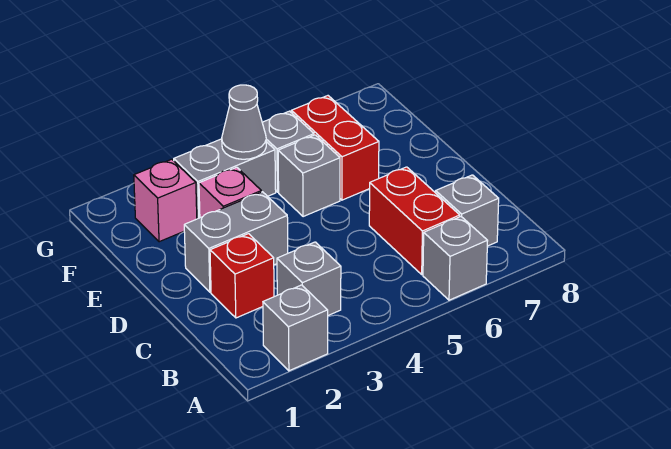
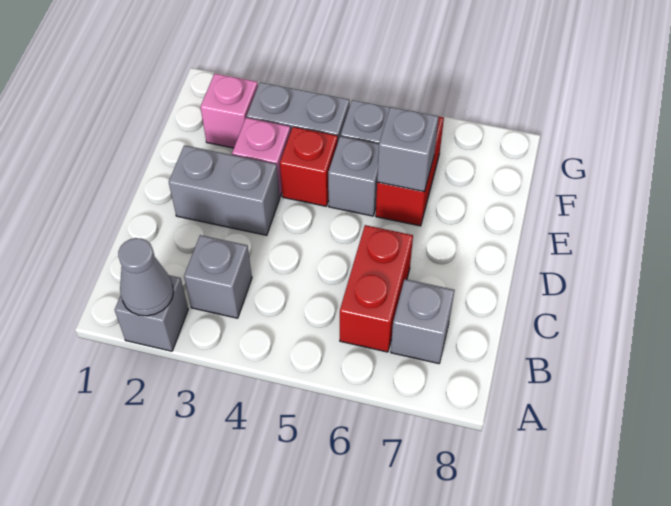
grey brick A6 level 1 -> grey brick E6 level 2
red brick C2 level 1 -> red brick E4 level 1
grey cone F4 level 2 -> grey cone A2 level 2

